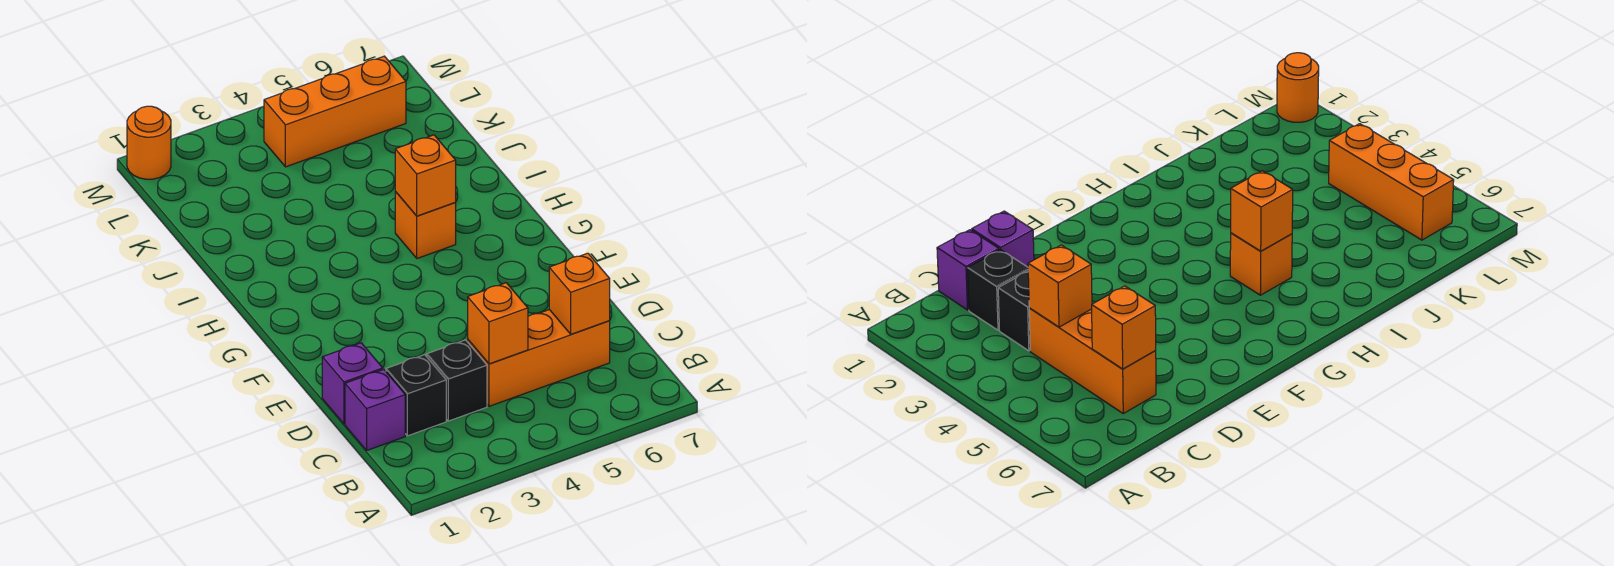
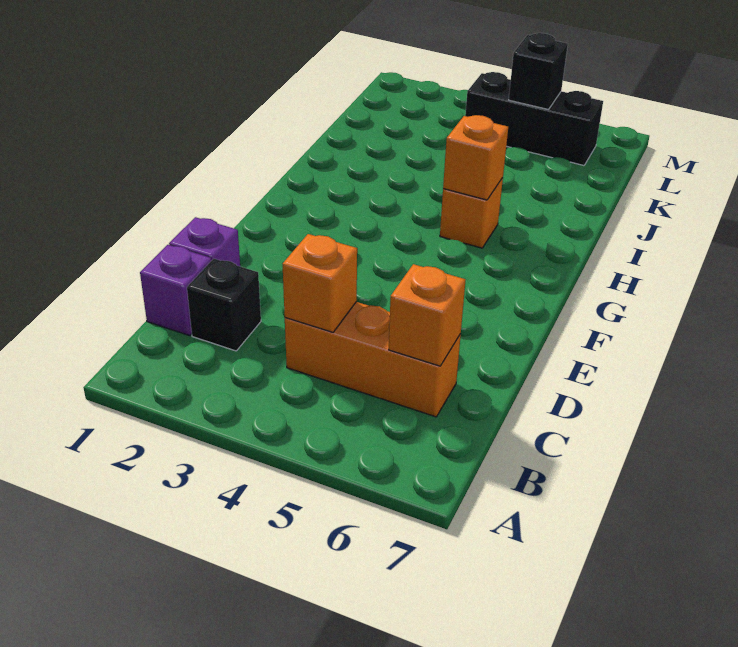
black brick C3 level 1 -> black brick L5 level 2
orange brick L4:L6 level 1 -> black brick L4:L6 level 1
orange round brick M1 level 1 -> none

